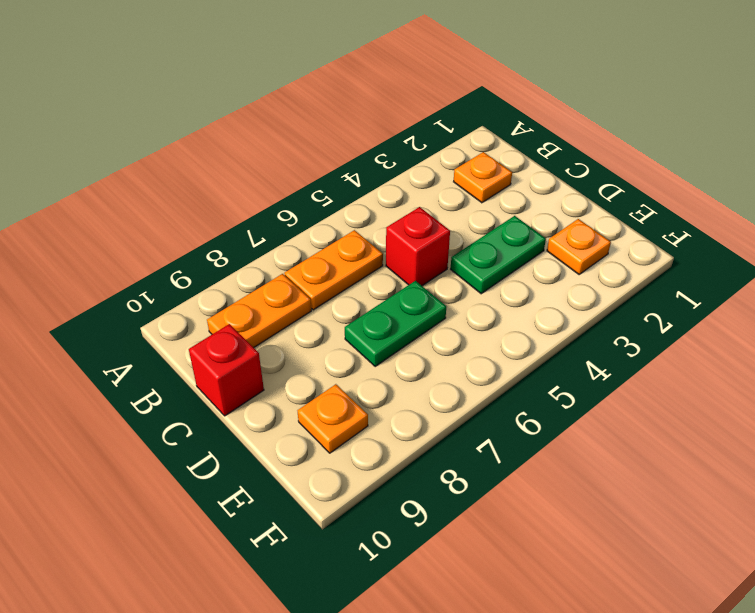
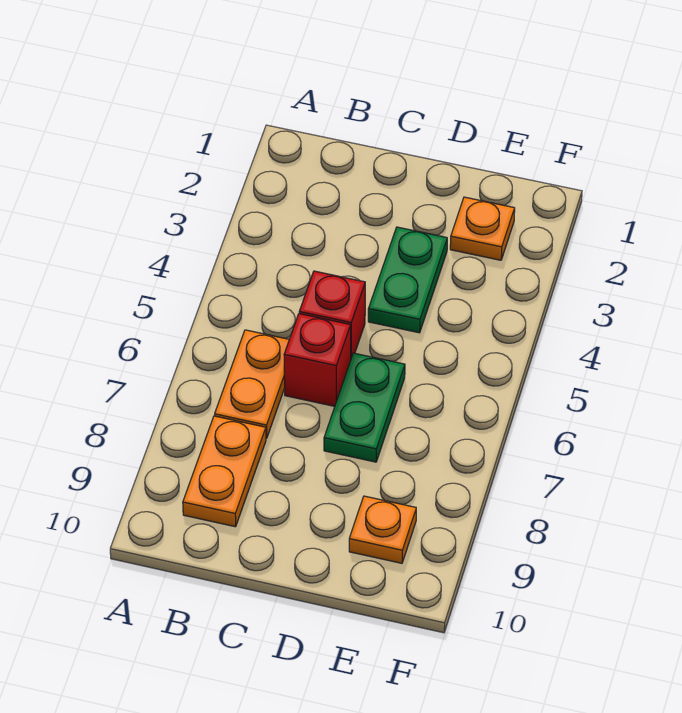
orange plate B2 level 1 -> none
red brick C10 level 1 -> red brick C6 level 1

